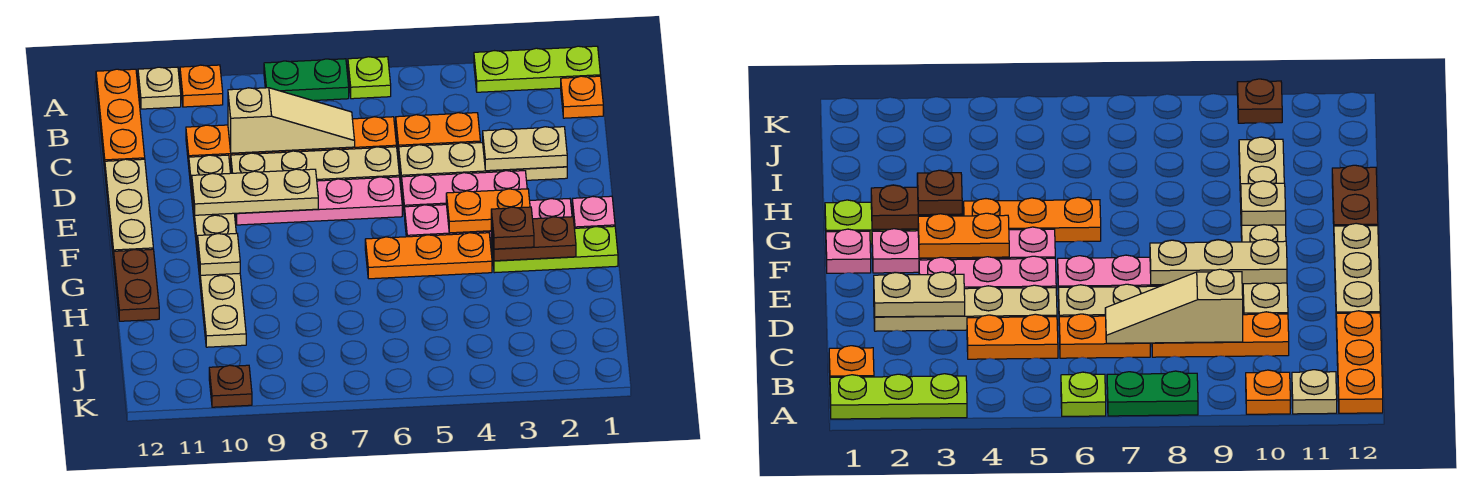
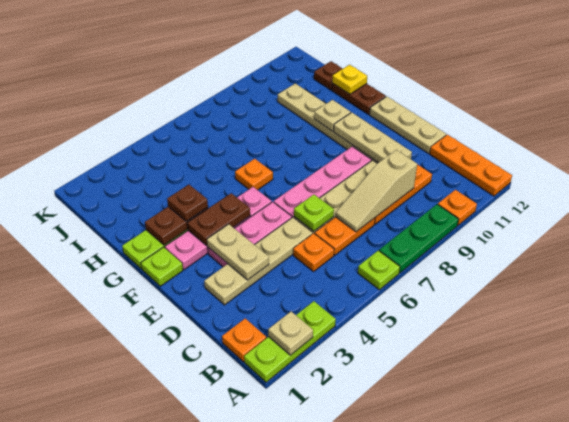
green plate A7:A8 level 1 -> green plate A7:A9 level 1
tan plate A11 level 1 -> tan plate A2 level 2
orange plate C4:C5 level 1 -> orange plate C5 level 1
tan plate D2:D3 level 2 -> tan plate D3:E3 level 2
none -> lime plate D6 level 2
tan plate E8:E10 level 2 -> tan plate D10:F10 level 2
pink plate F1 level 1 -> lime plate F1 level 1
orange plate F3:F4 level 2 -> brown plate F3:F4 level 2
orange plate G4:G6 level 1 -> orange plate G6 level 1
none -> yellow plate H12 level 2
brown plate K10 level 1 -> brown plate I12 level 1

